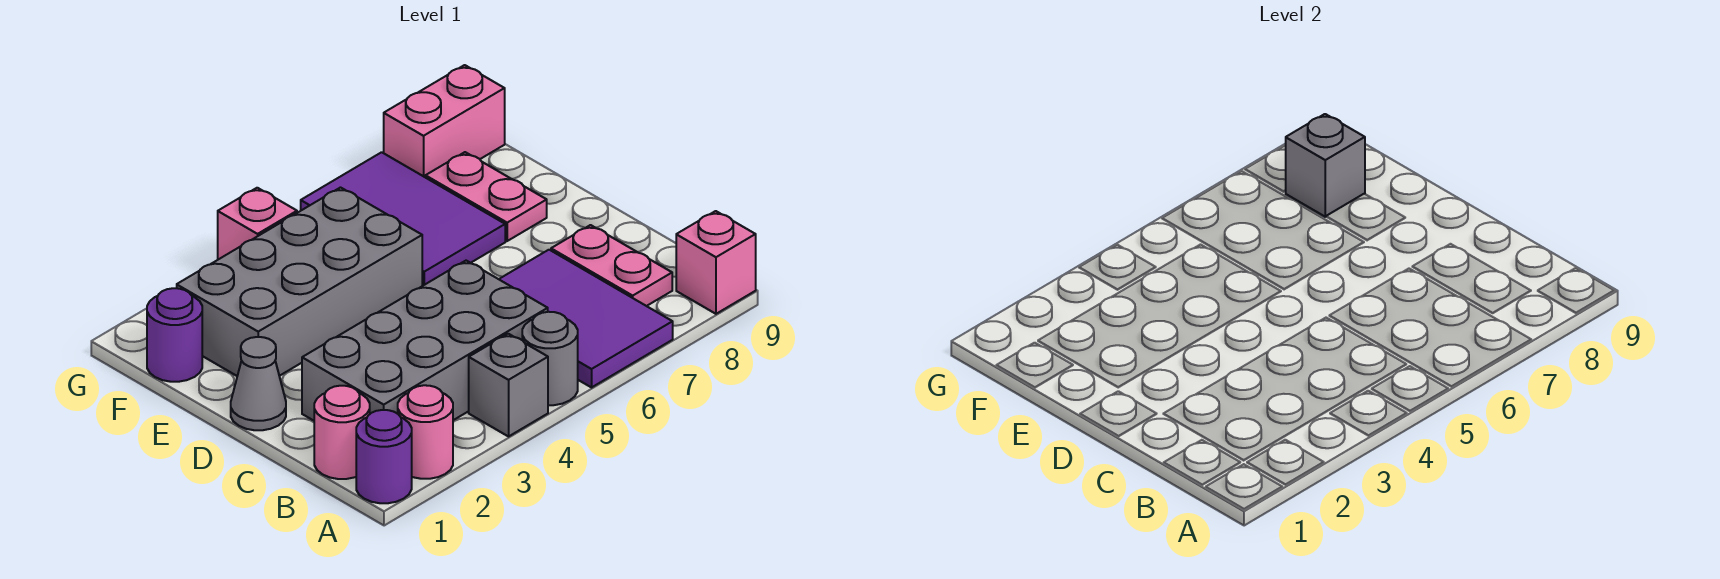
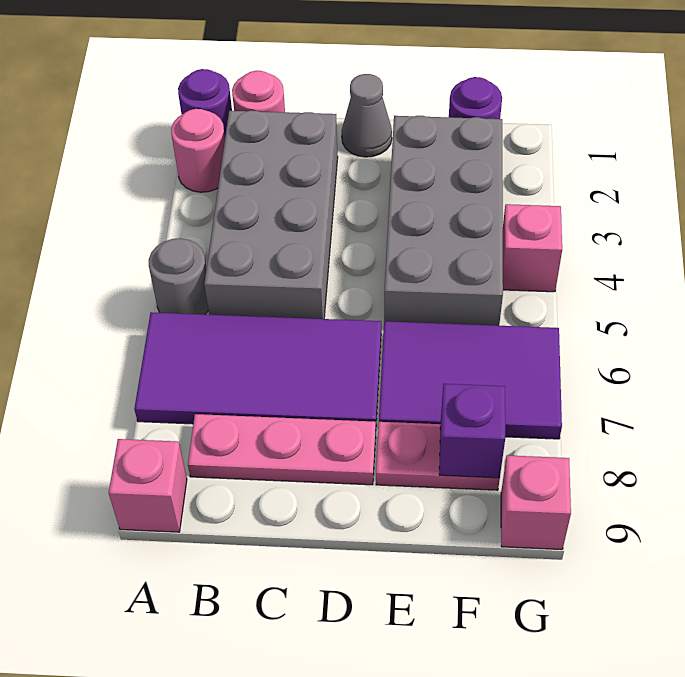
grey brick A4 level 1 -> none
purple tile A6:C7 level 1 -> purple tile A6:D7 level 1
pink plate B8:C8 level 1 -> pink plate B8:D8 level 1
grey brick F8 level 2 -> purple brick F8 level 2
pink brick G8:G9 level 1 -> pink brick G9 level 1

